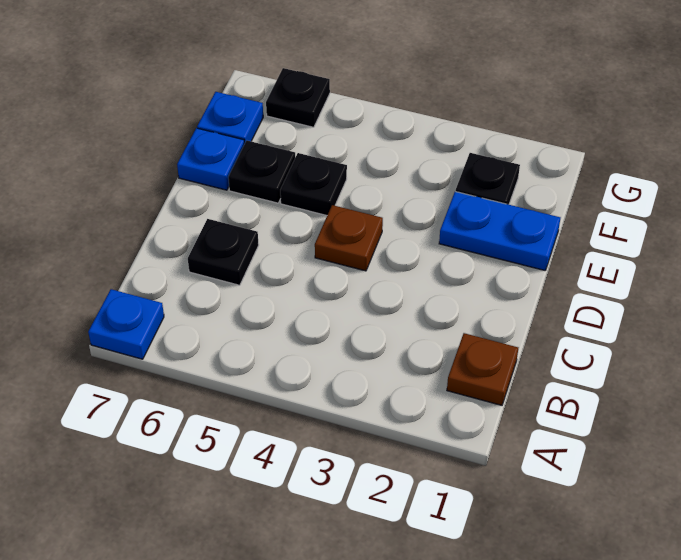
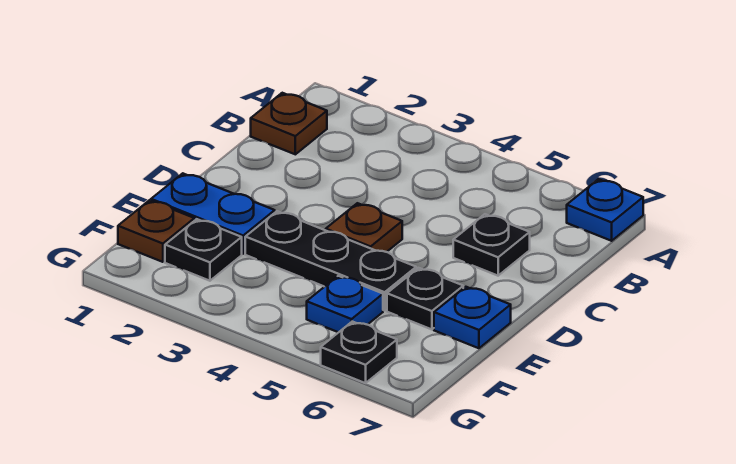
black plate E5 level 1 -> black plate E3:E5 level 1
none -> brown plate F1 level 1
blue plate F7 level 1 -> blue plate F5 level 1

